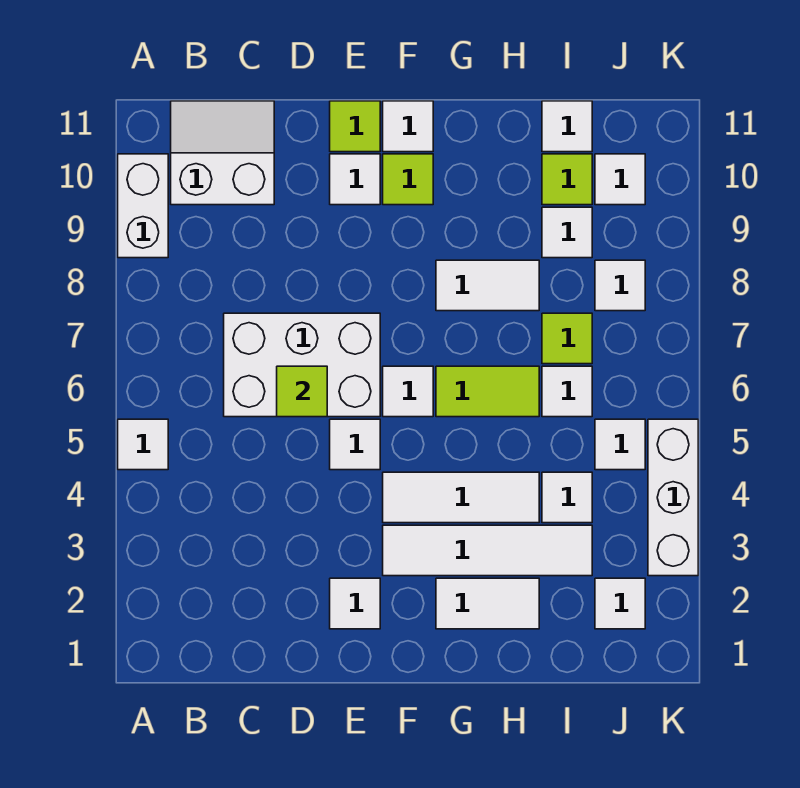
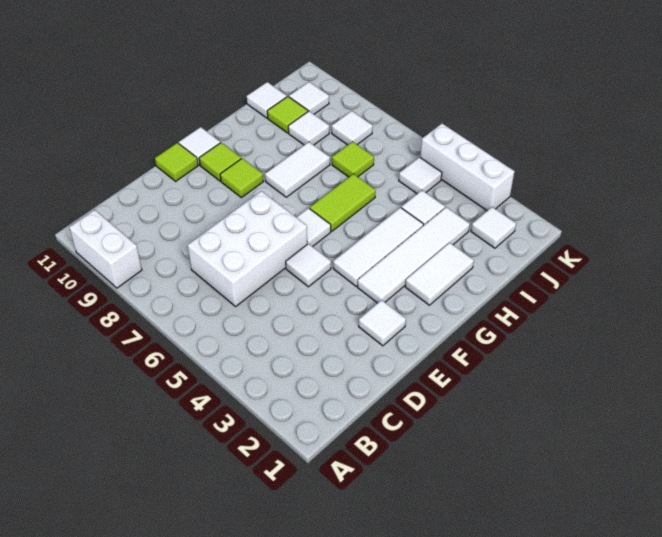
white tile A5 level 1 -> none
white slope B10:C11 level 1 top 10 -> none
lime tile D6 level 2 -> lime tile F9 level 1
white tile E10 level 1 -> none
white tile I6 level 1 -> none

